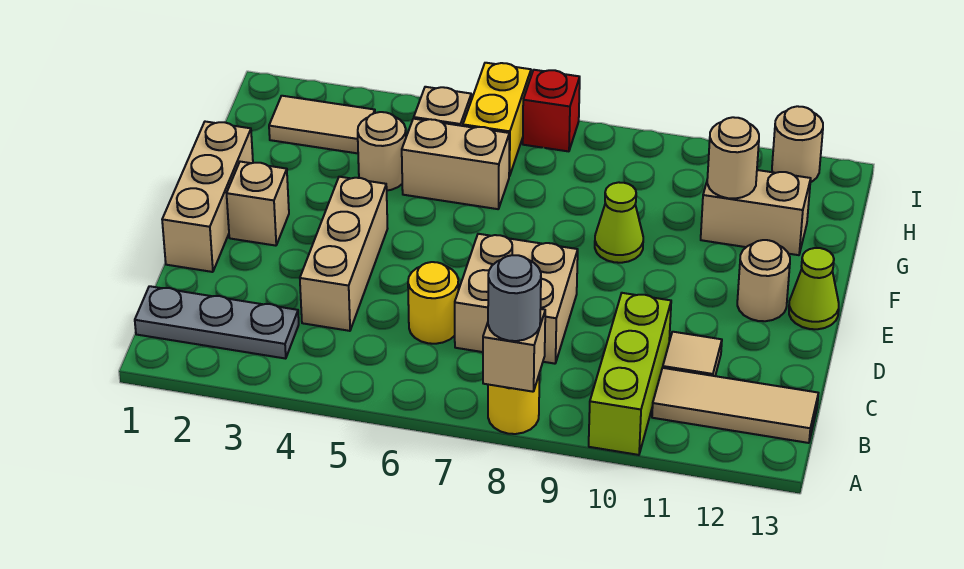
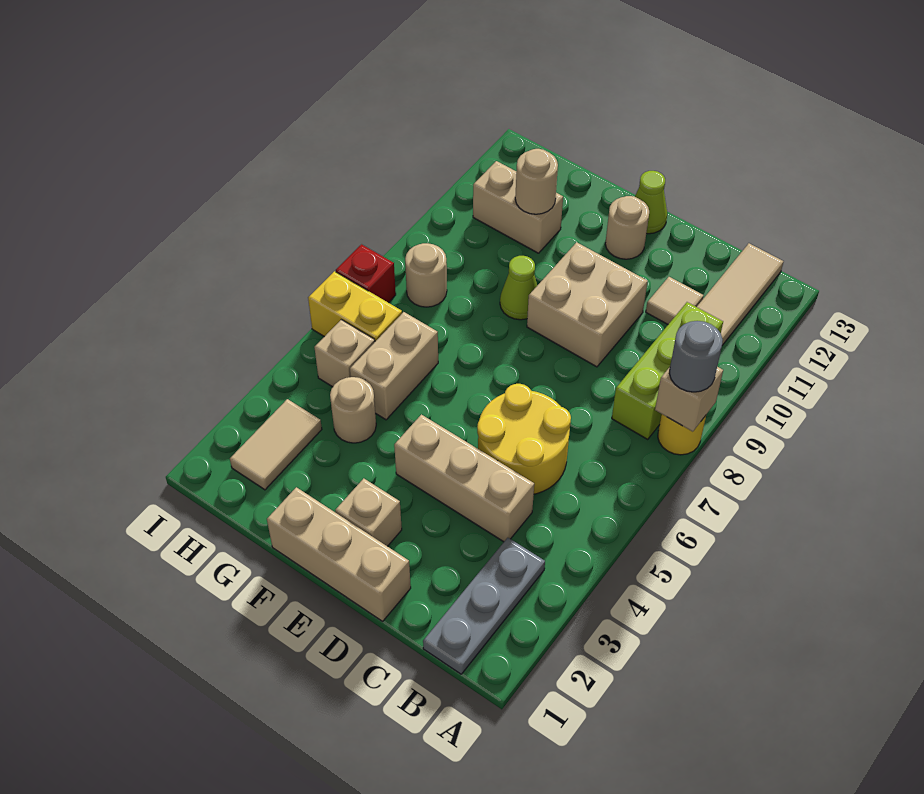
lime brick A10:C10 level 1 -> lime brick B8:B10 level 1
yellow round brick C6 level 1 -> yellow round brick C5:D6 level 1
tan brick C7:D8 level 1 -> tan brick D9:E10 level 1
tan brick G11:G12 level 1 -> tan brick G11:H11 level 1
tan round brick I12 level 1 -> tan round brick H8 level 1

